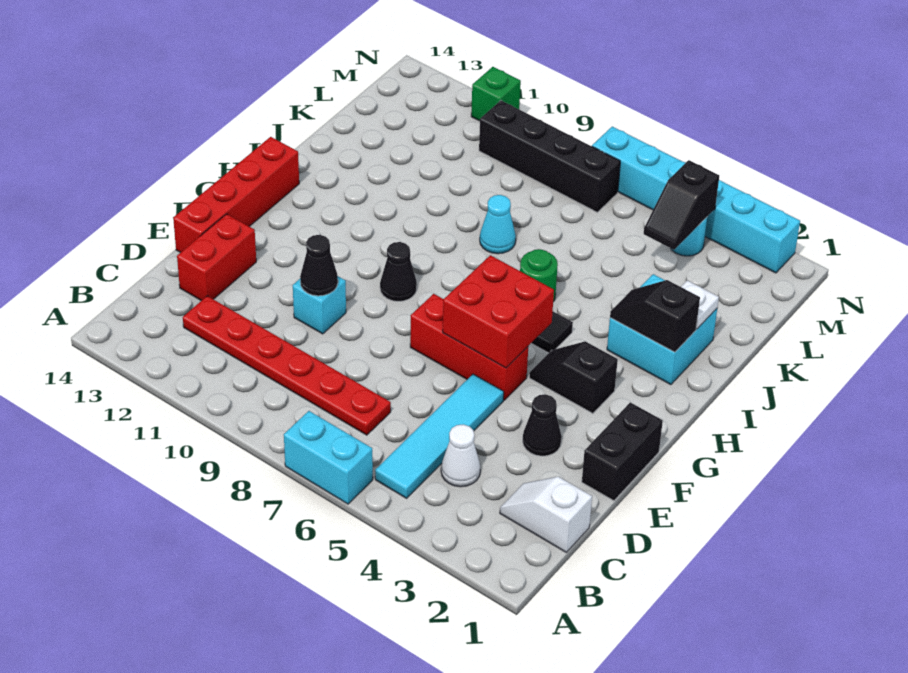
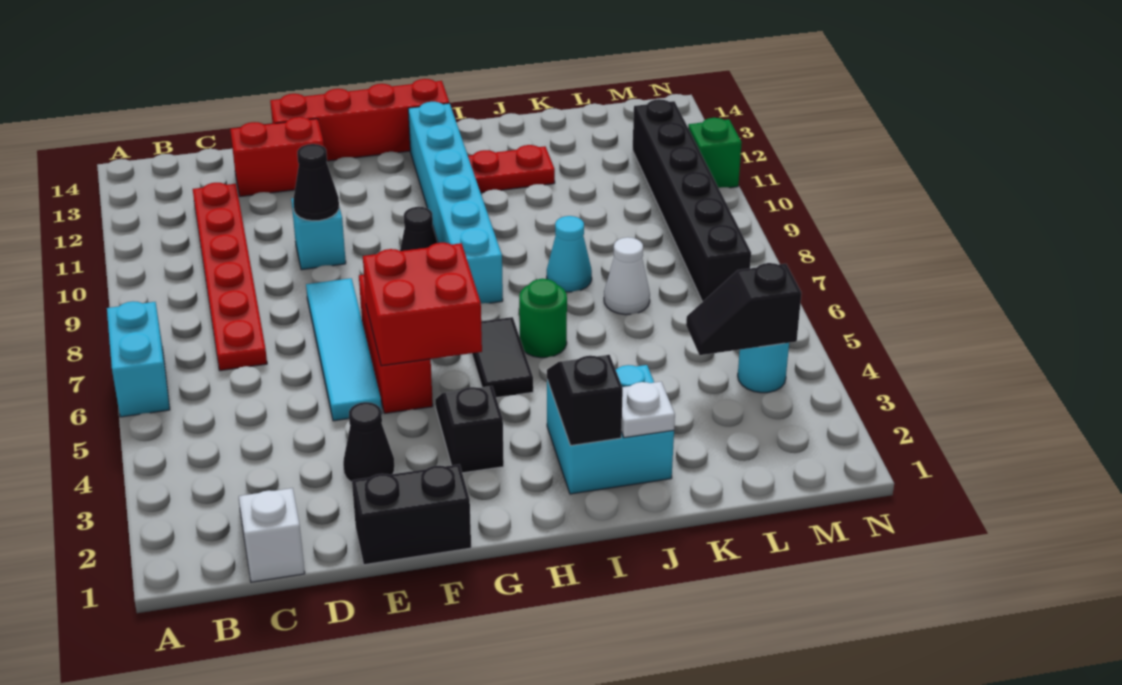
cyan tile B5:E5 level 1 -> cyan tile E5:E8 level 1
white cone C4 level 1 -> white cone K7 level 1
none -> red plate I12:J12 level 1
black brick M7:M10 level 1 -> black brick M7:M12 level 1
cyan brick N2:N7 level 1 -> cyan brick H8:H13 level 1

